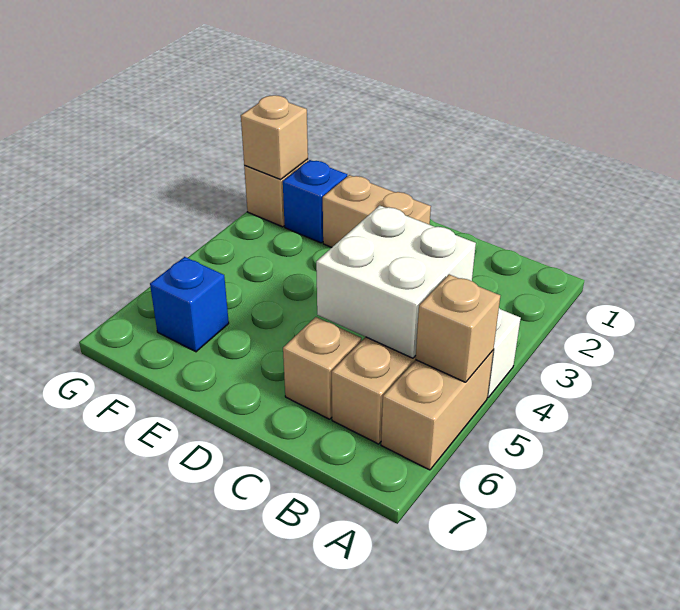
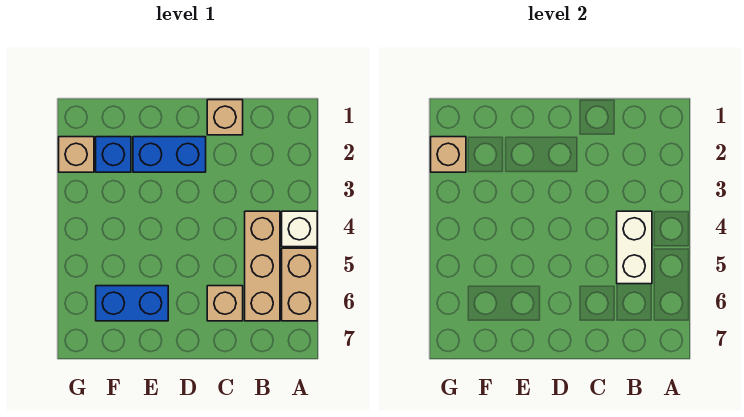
tan brick A5 level 2 -> tan brick C1 level 1
white brick B4:C5 level 2 -> white brick B4:B5 level 2
tan brick D2:E2 level 1 -> blue brick D2:E2 level 1
blue brick F6 level 1 -> blue brick E6:F6 level 1

